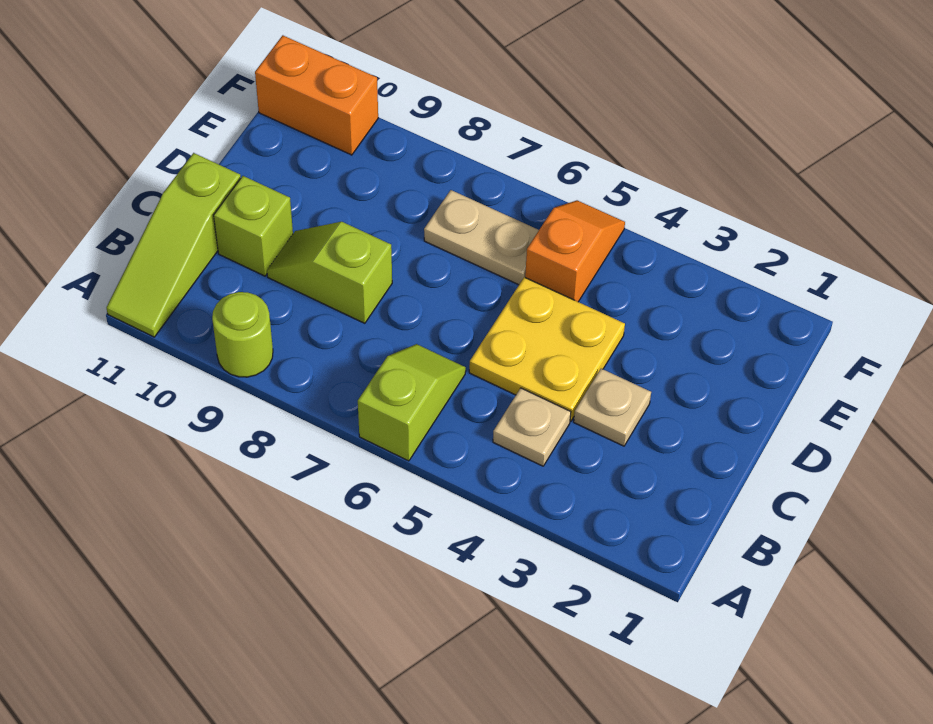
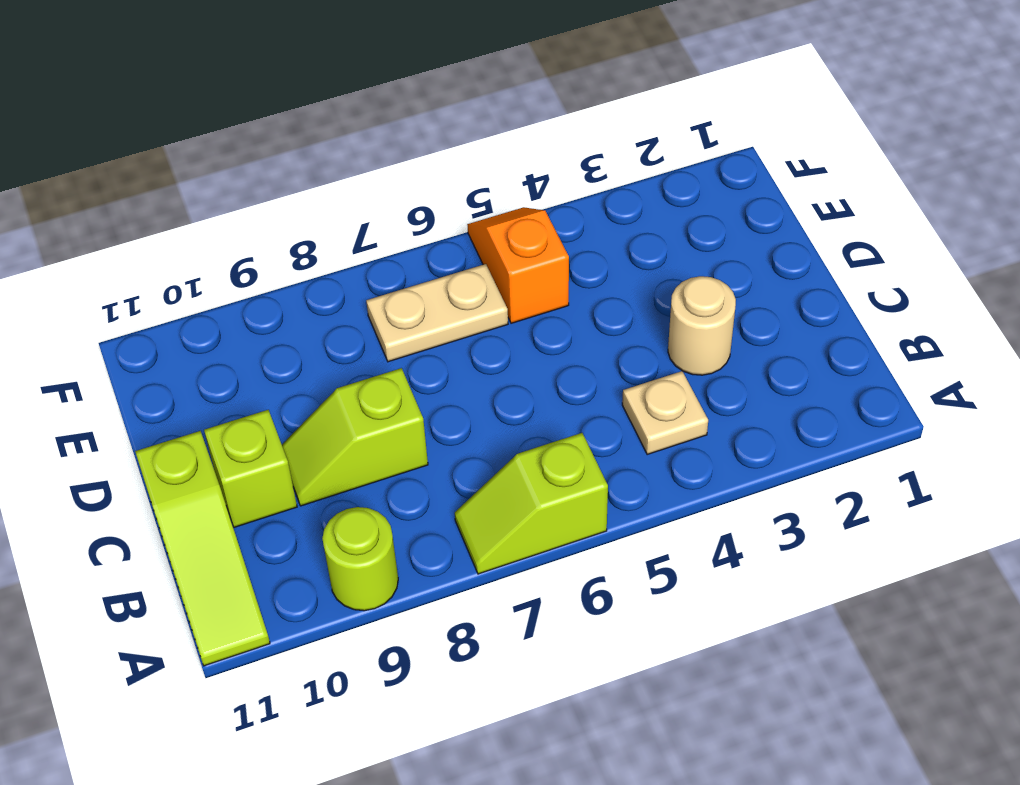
lime slope A6:B6 level 1 top A -> lime slope A6:A7 level 1 top 6
tan plate C3 level 1 -> tan round brick C3 level 1
yellow plate C4:D5 level 1 -> none
orange brick F10:F11 level 1 -> none

